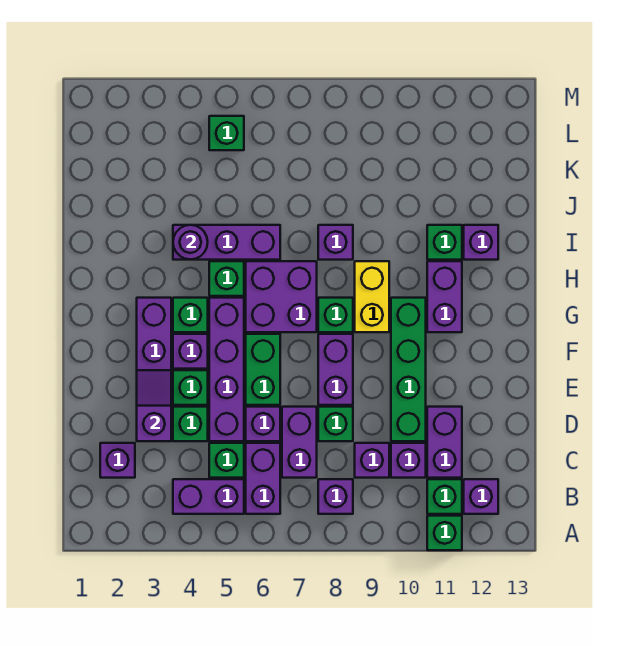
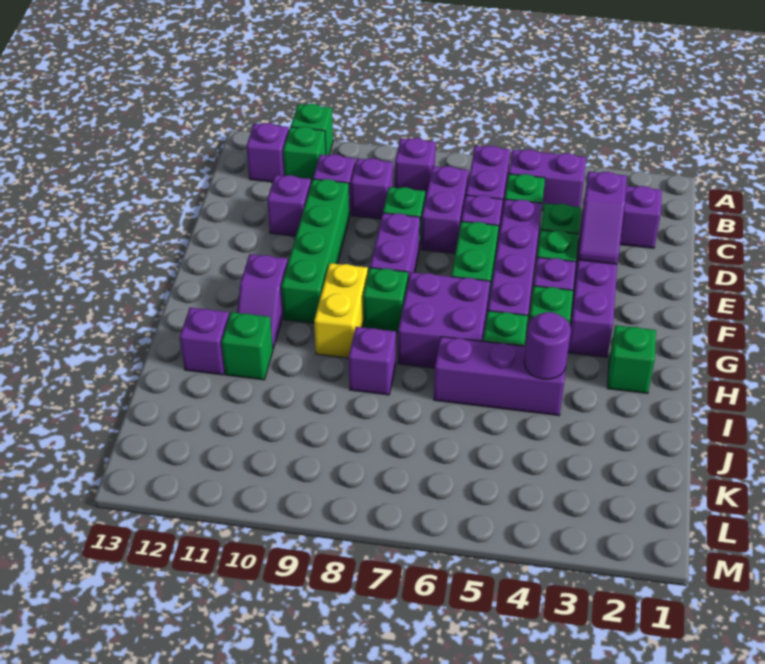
purple brick C11:D11 level 1 -> purple brick D11 level 1
purple brick G11:H11 level 1 -> purple slope G11:H11 level 1 top G
green brick L5 level 1 -> green brick H2 level 1

